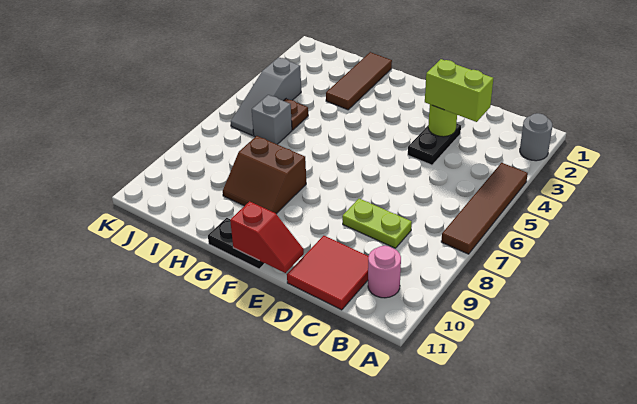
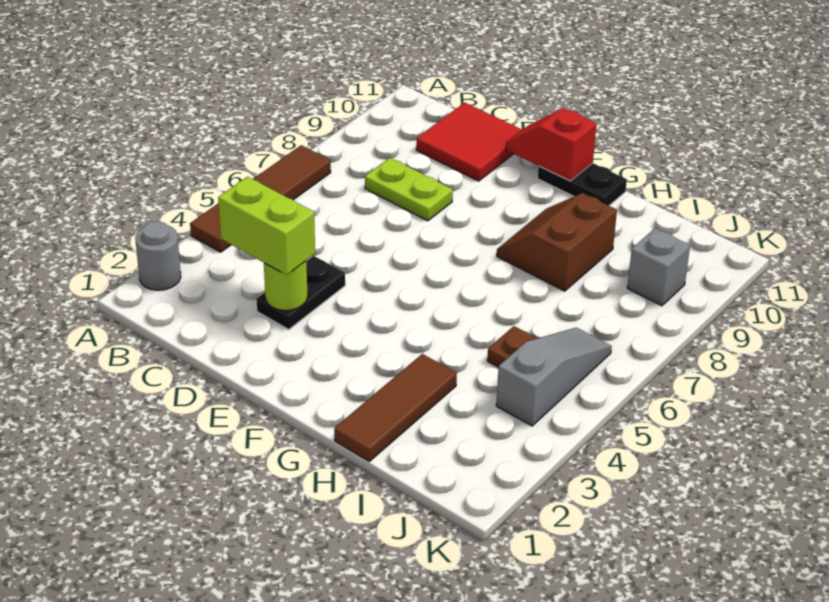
pink round brick B10 level 1 -> none
brown slope G8:H9 level 1 top 8 -> brown slope G8:H9 level 1 top H
grey brick I6 level 1 -> grey brick J9 level 1

